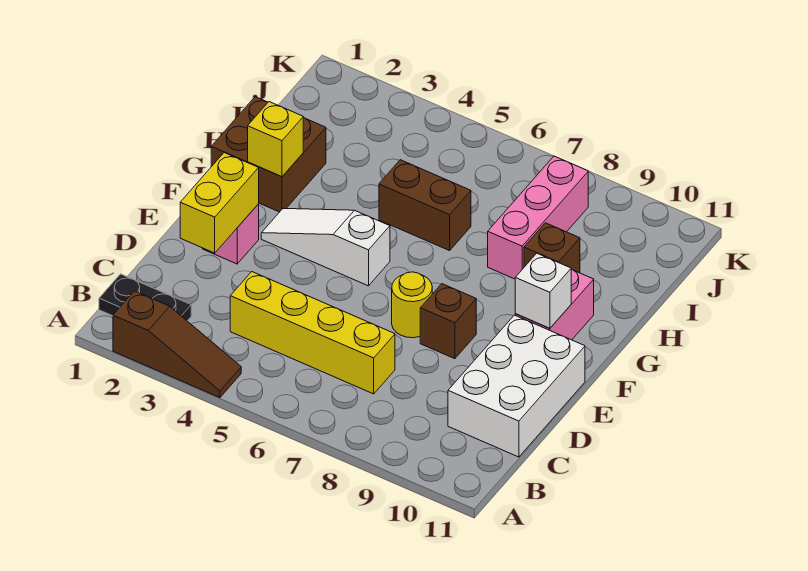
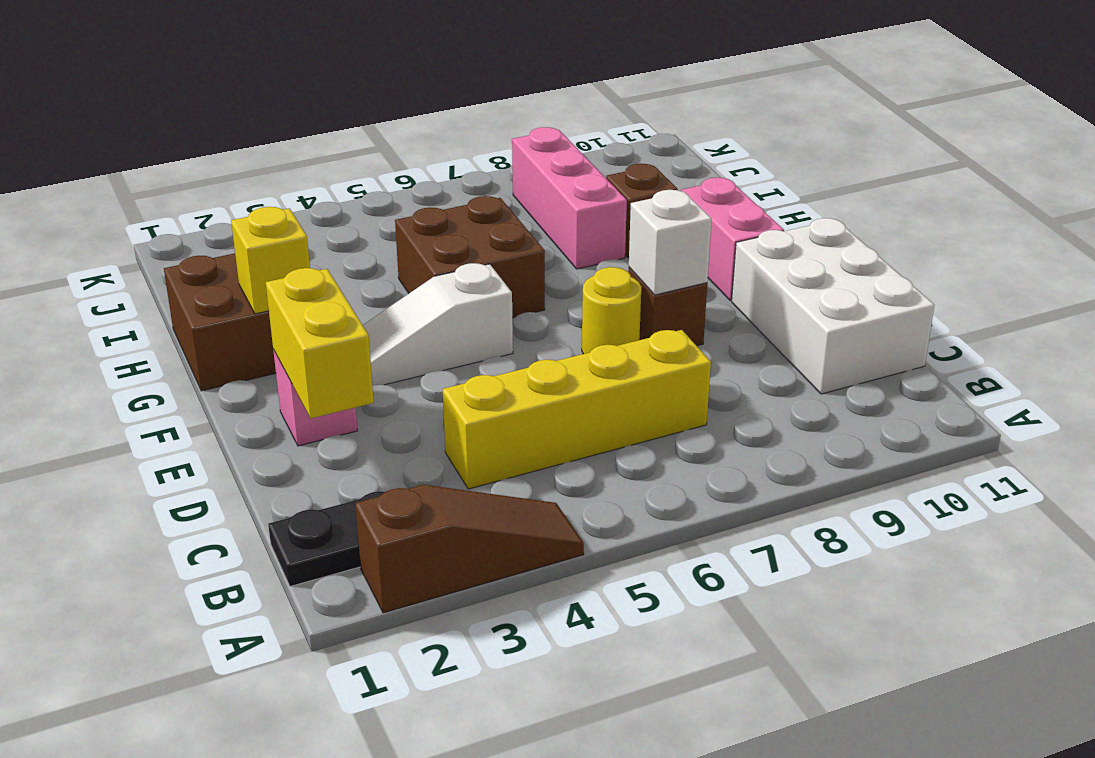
white brick F10 level 2 -> white brick E8 level 2
brown brick H5:H6 level 1 -> brown brick G5:H6 level 1

